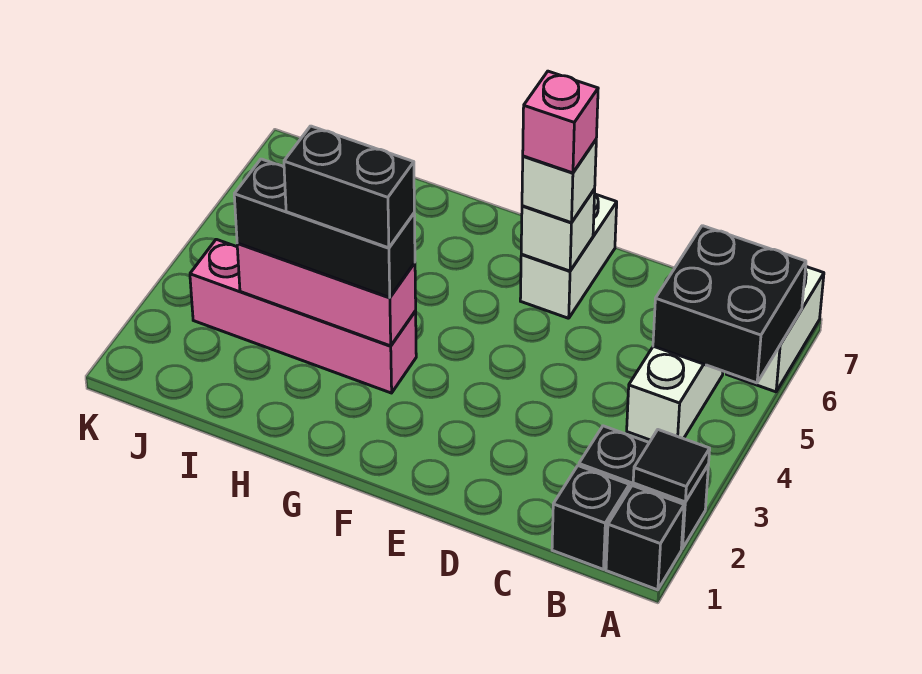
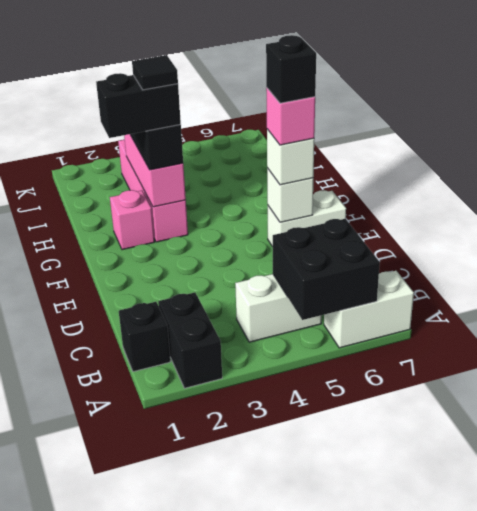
black brick A1 level 1 -> black brick E6 level 5
black tile A2 level 2 -> black tile G3 level 5
none -> pink brick G2 level 1
black brick G3:H3 level 4 -> black brick G2:G3 level 4

